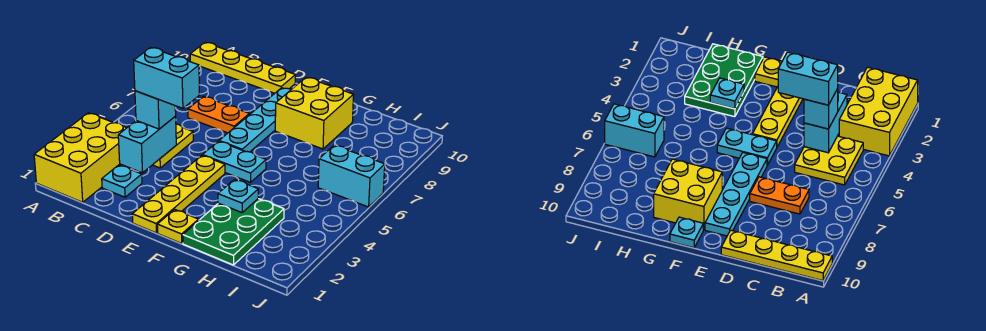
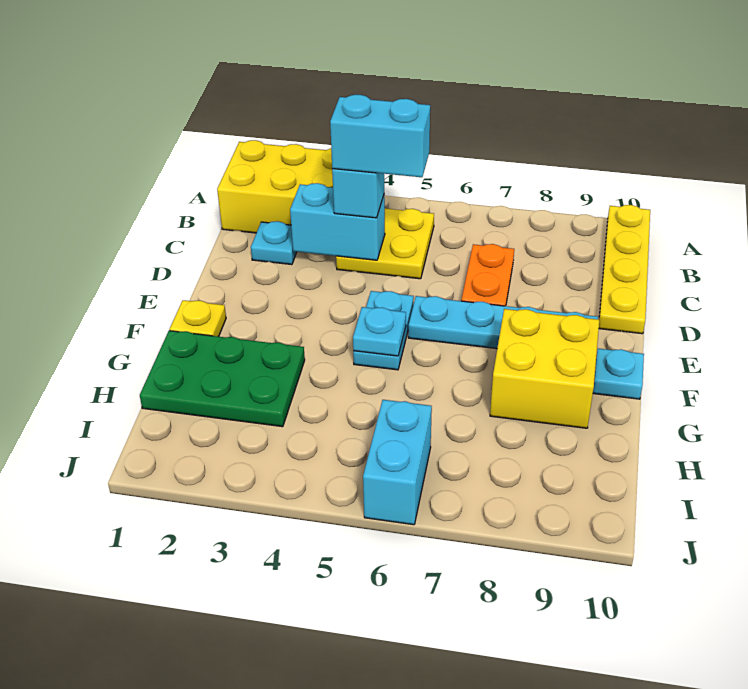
cyan brick C4:D4 level 4 -> cyan brick C4:C5 level 4
yellow plate E1:E4 level 1 -> none
cyan plate G3 level 2 -> cyan plate F5 level 2

